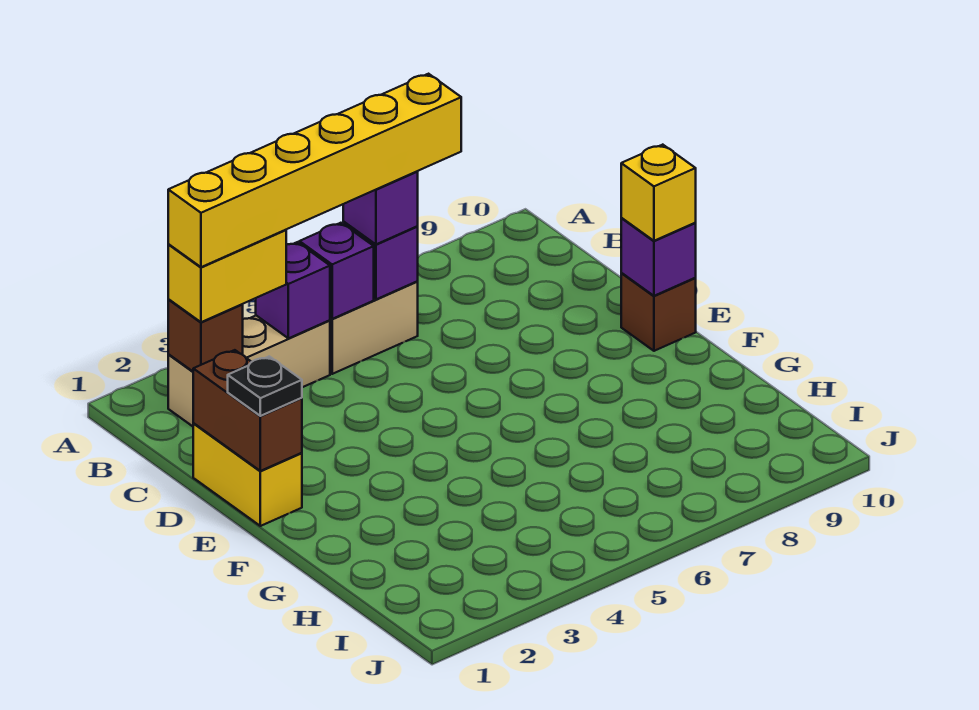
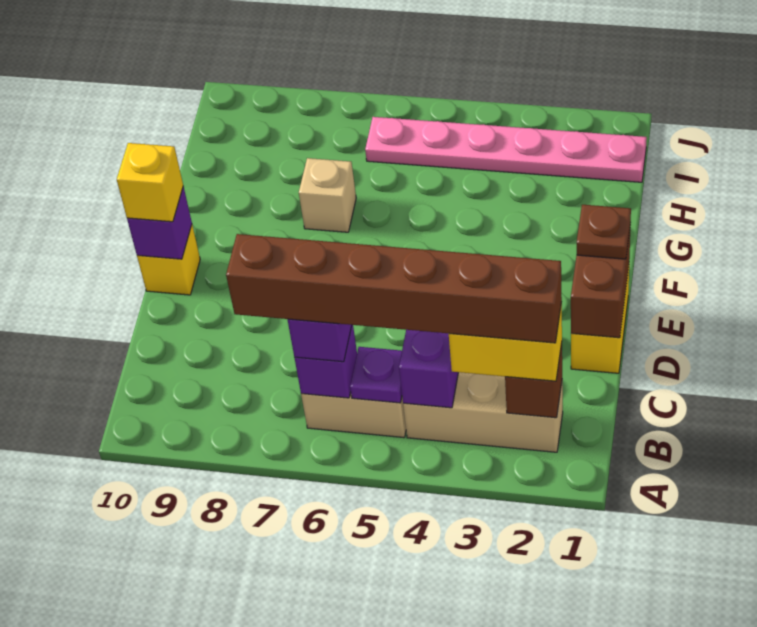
yellow brick B2:B7 level 4 -> brown brick B2:B7 level 4
purple brick B5 level 2 -> purple plate B5 level 2
black plate E1 level 3 -> brown plate E1 level 3
brown brick E10 level 1 -> yellow brick E10 level 1
none -> tan brick G7 level 1
none -> pink plate I1:I6 level 1

